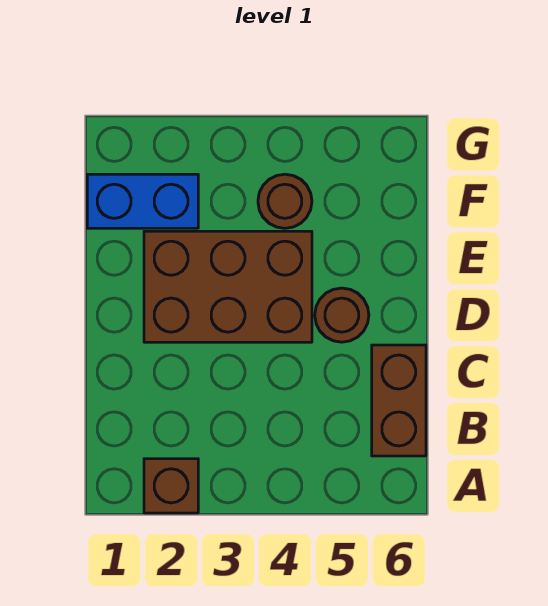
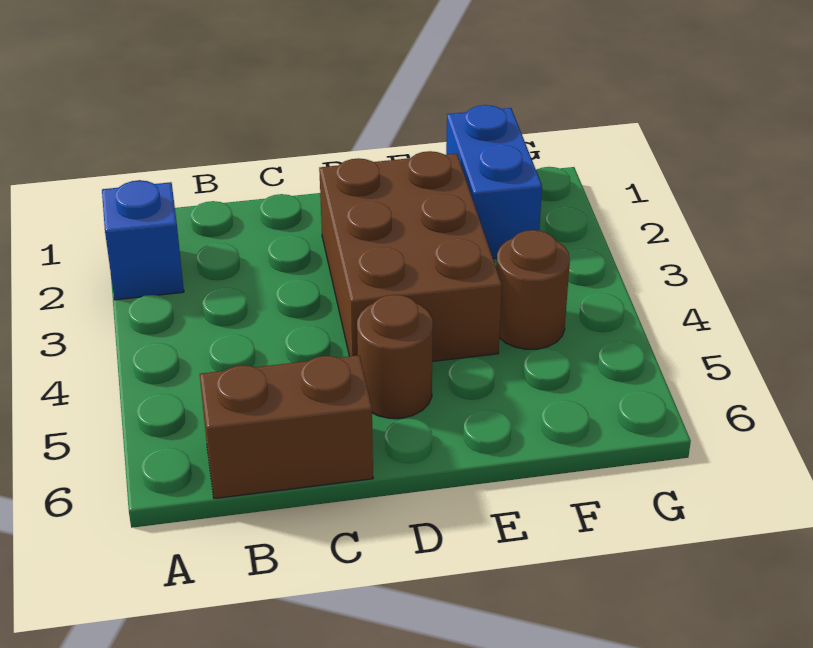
brown brick A2 level 1 -> blue brick A2 level 1

